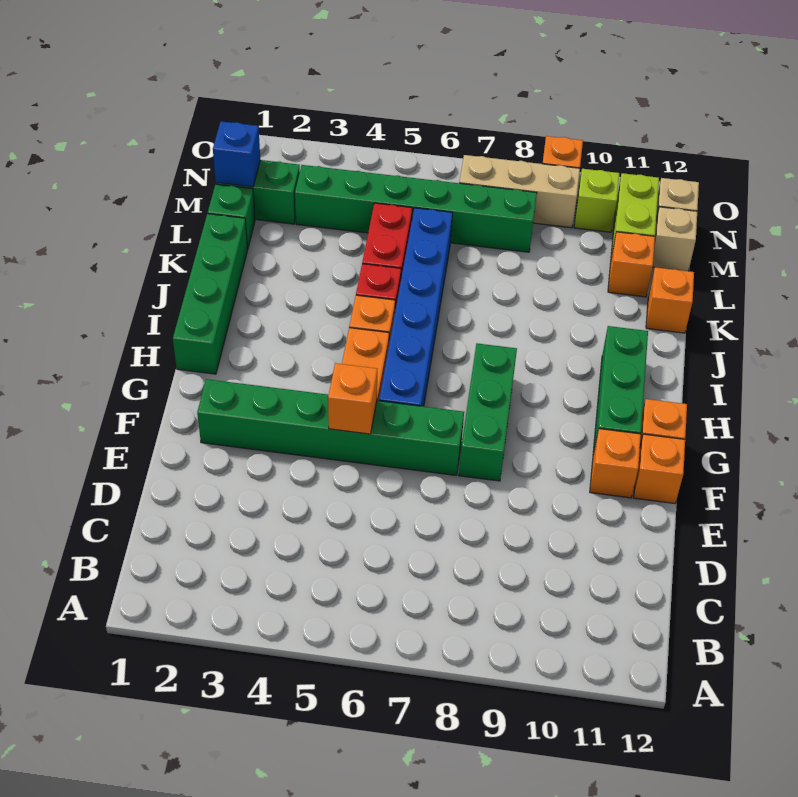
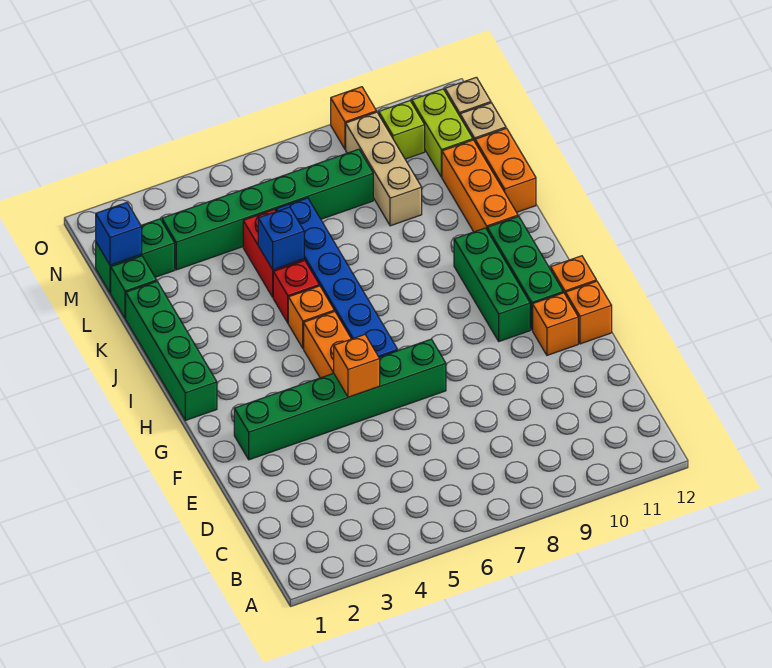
green brick F8:H8 level 1 -> green brick G10:I10 level 1
none -> blue brick K5 level 2
orange brick K12 level 1 -> orange brick K12:L12 level 1
orange brick L11 level 1 -> orange brick J11:L11 level 1
tan brick N7:N9 level 1 -> tan brick L9:N9 level 1

